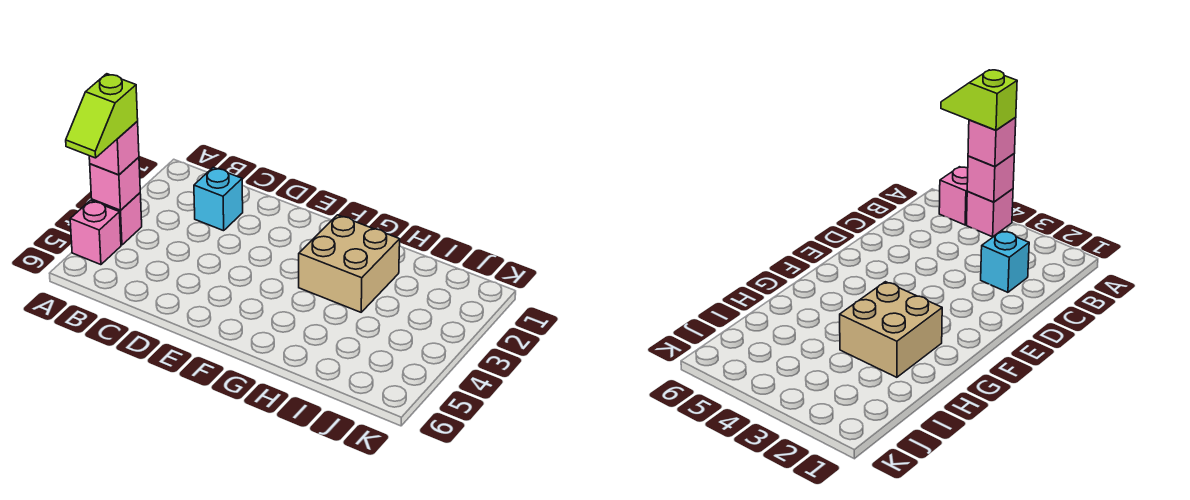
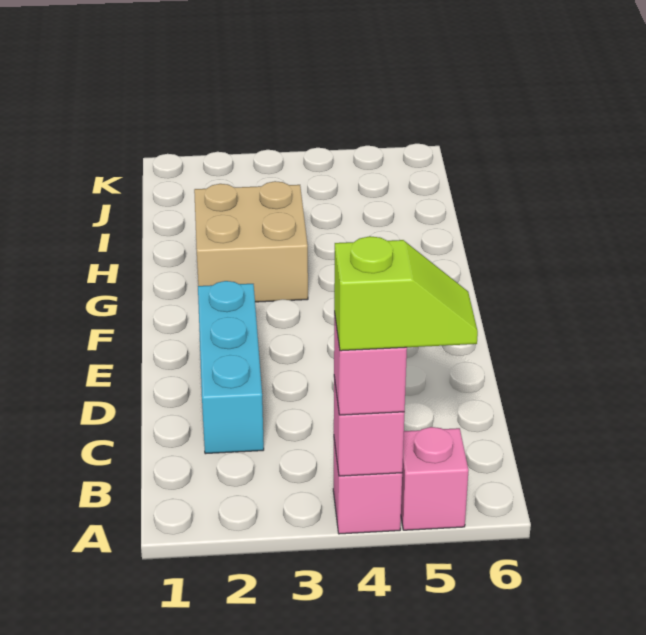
cyan brick C2 level 1 -> cyan brick C2:E2 level 1

